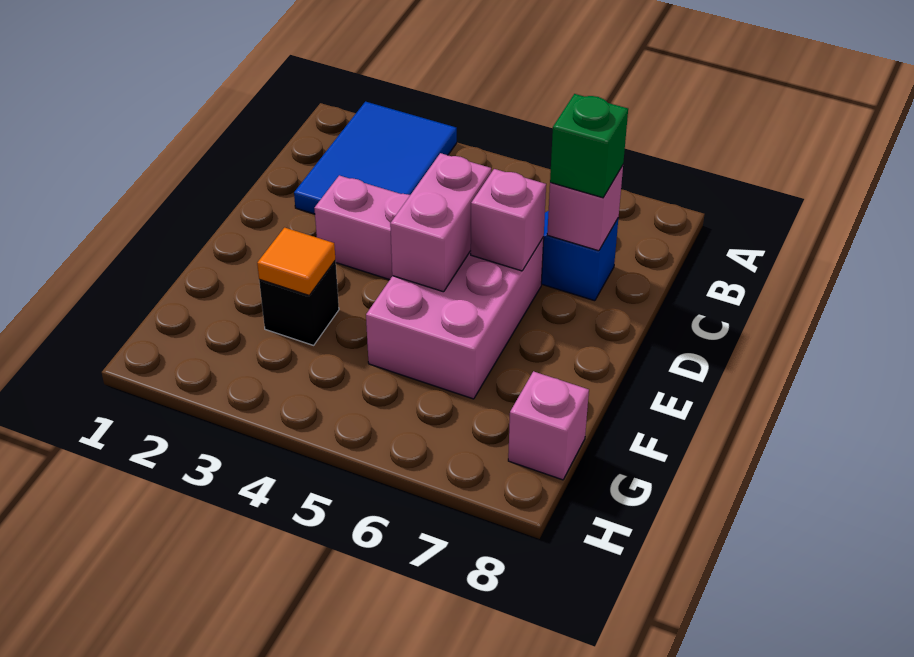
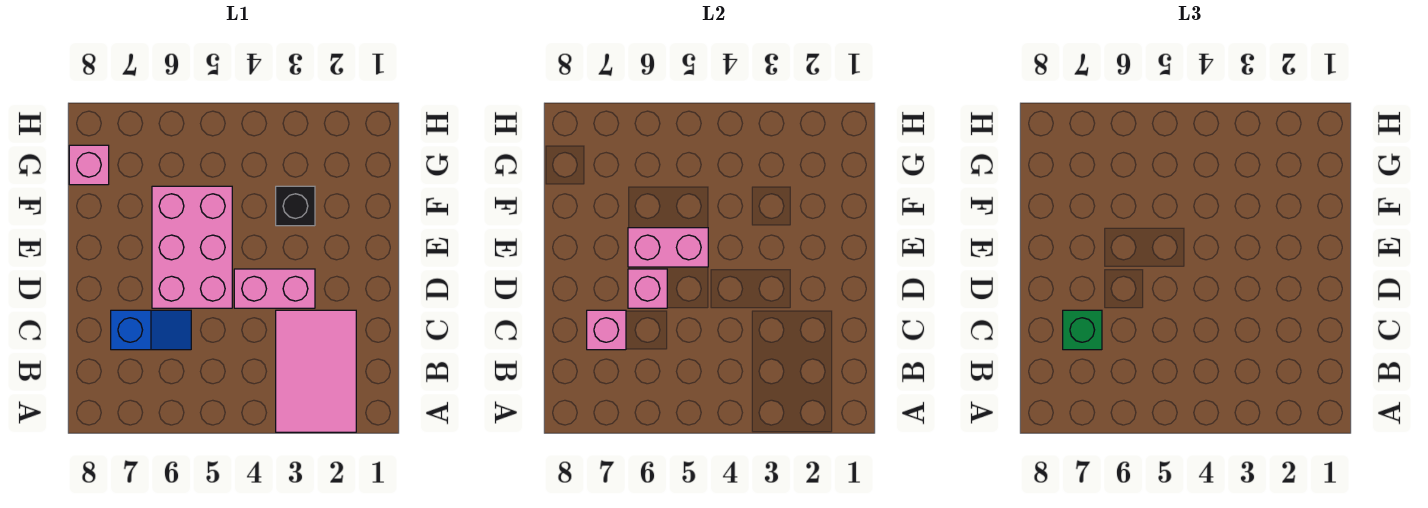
blue tile A2:C3 level 1 -> pink tile A2:C3 level 1
pink brick D5:E5 level 2 -> pink brick E5:E6 level 2
orange tile F3 level 2 -> none

